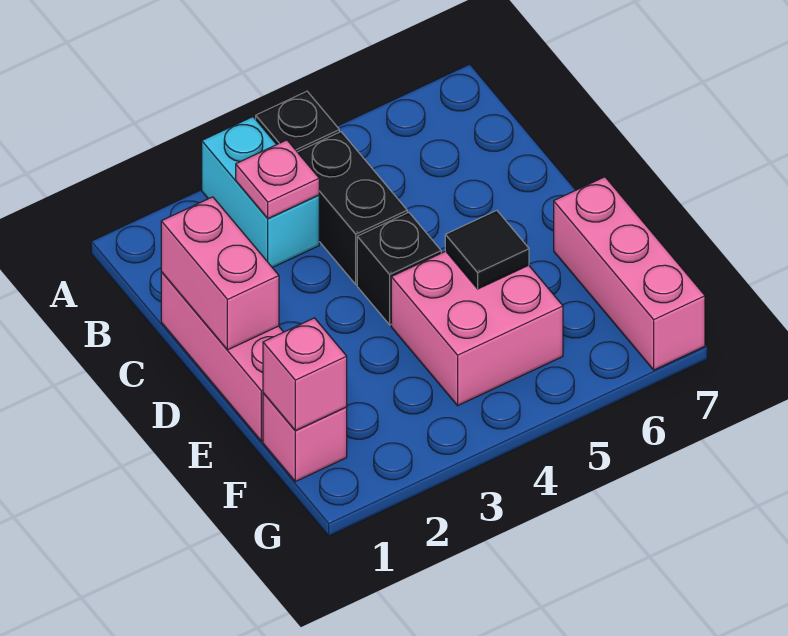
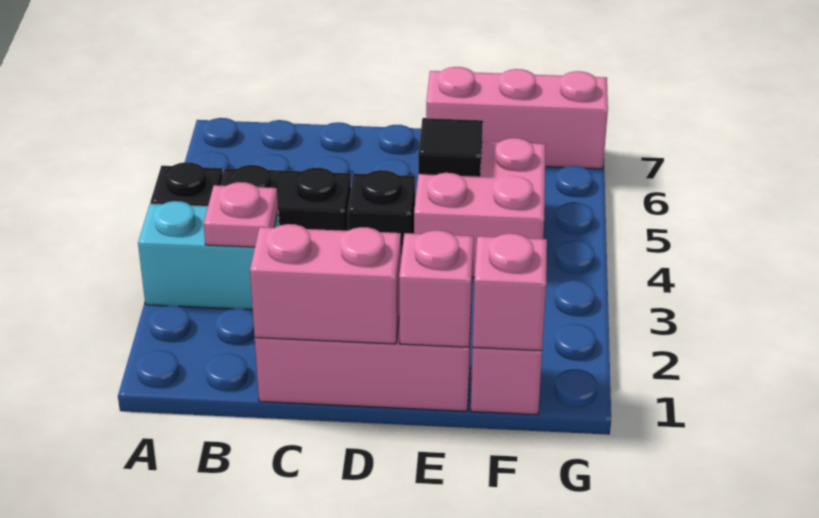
none -> pink brick E1 level 2

